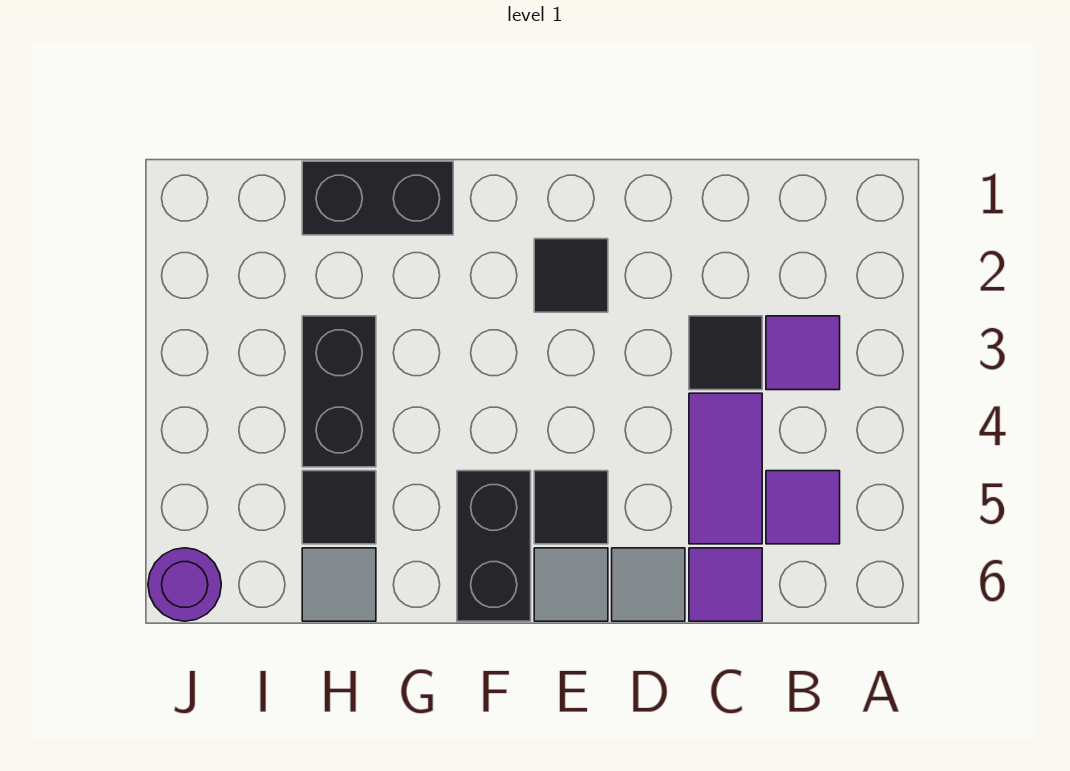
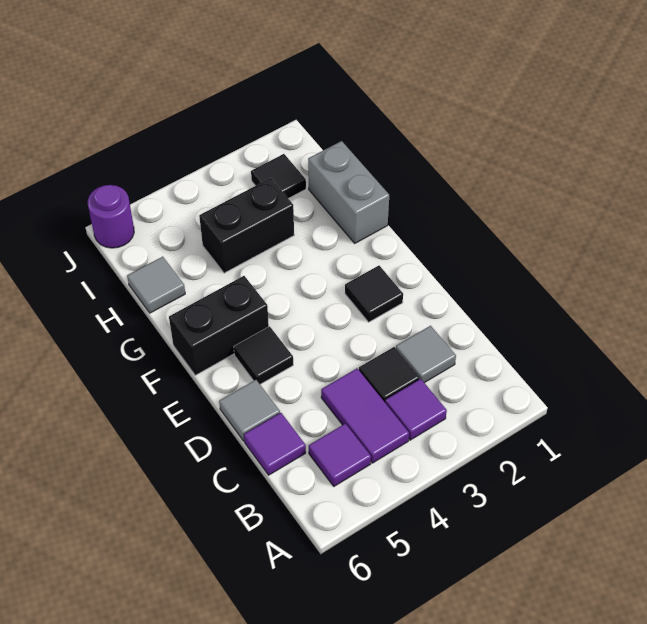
purple tile C4:C5 level 1 -> purple tile B4:C4 level 1
grey tile E6 level 1 -> grey tile C2 level 1
black brick G1:H1 level 1 -> grey brick G1:H1 level 1
black tile H5 level 1 -> black tile I2 level 1

